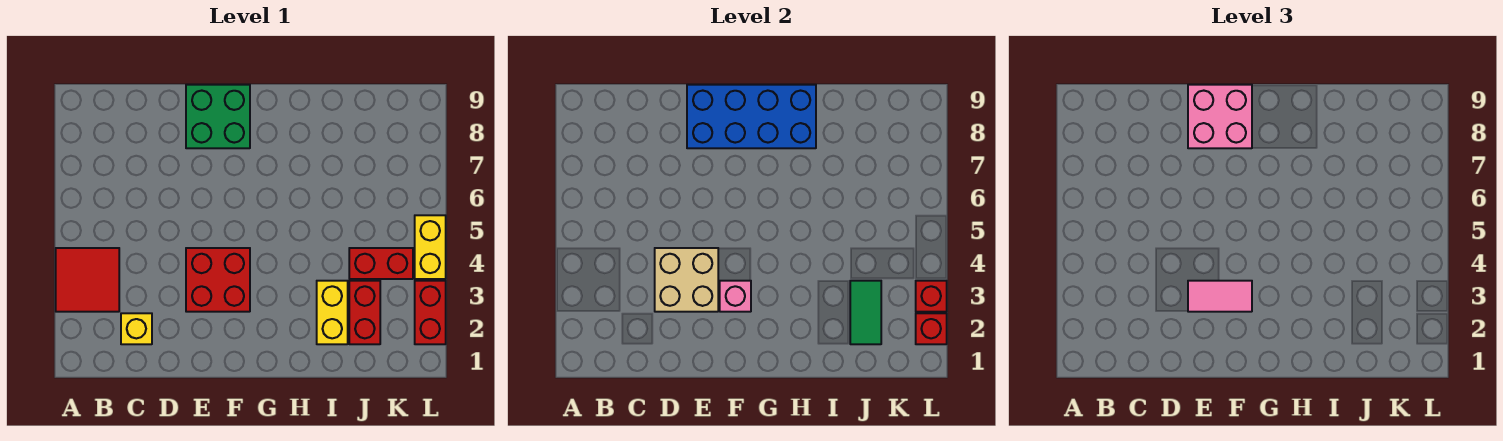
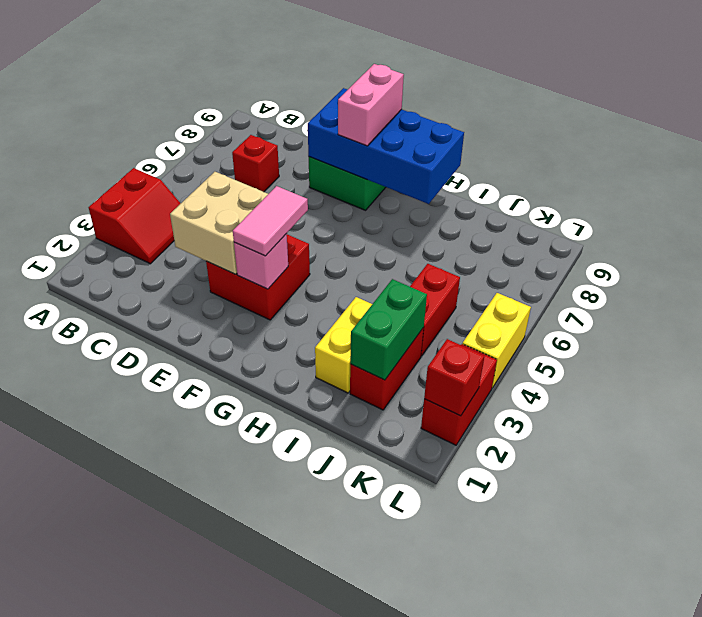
red tile A3:B4 level 1 -> red slope A3:B4 level 1 top A
yellow brick C2 level 1 -> none
pink tile E3:F3 level 3 -> pink tile F3:F4 level 3
pink brick E8:F9 level 3 -> pink brick F8:F9 level 3
green tile J2:J3 level 2 -> green brick J2:J3 level 2
red brick J4:K4 level 1 -> red brick J4:J5 level 1
red brick L3 level 2 -> red brick C7 level 1

